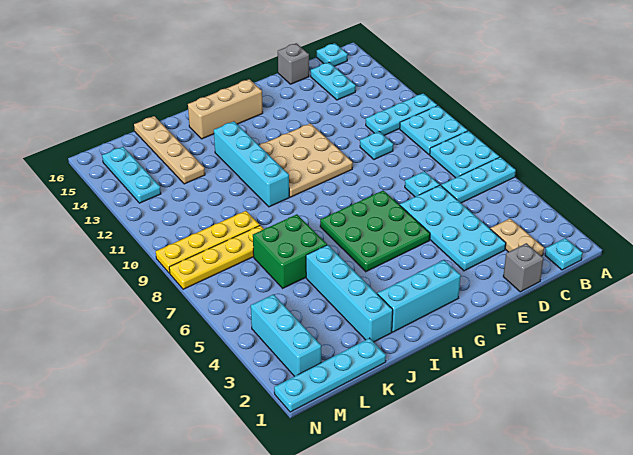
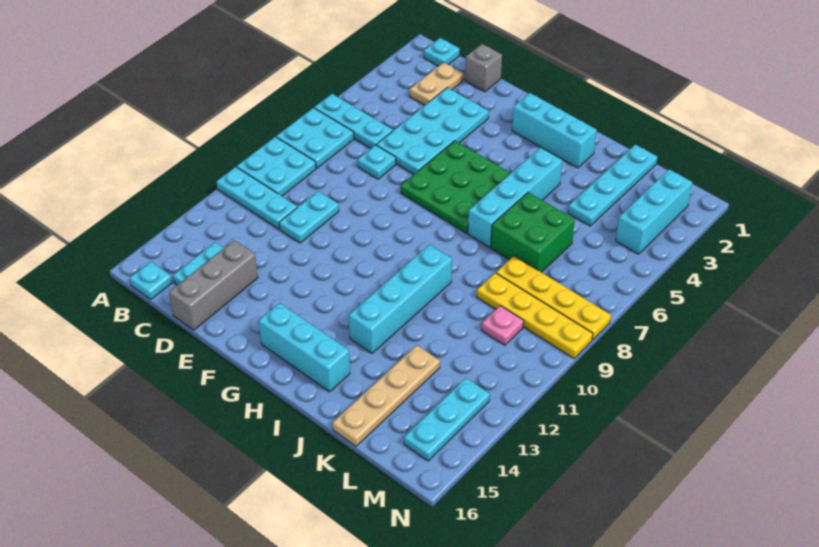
cyan plate D10 level 1 -> cyan plate D10:D11 level 1
grey brick D16 level 1 -> grey brick D14:D16 level 1
tan plate F10:H12 level 1 -> none
tan brick G15:I15 level 1 -> cyan brick G15:I15 level 1
cyan brick J2:J5 level 1 -> cyan brick I4:I7 level 1
cyan plate K1:N1 level 1 -> cyan plate K1:K4 level 1
none -> pink plate L10 level 1

